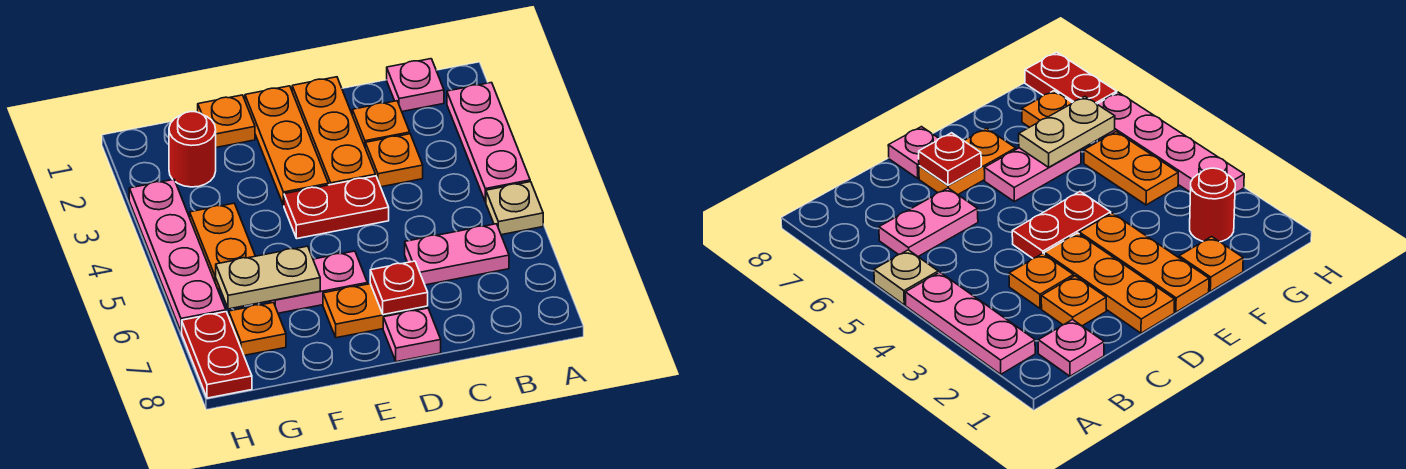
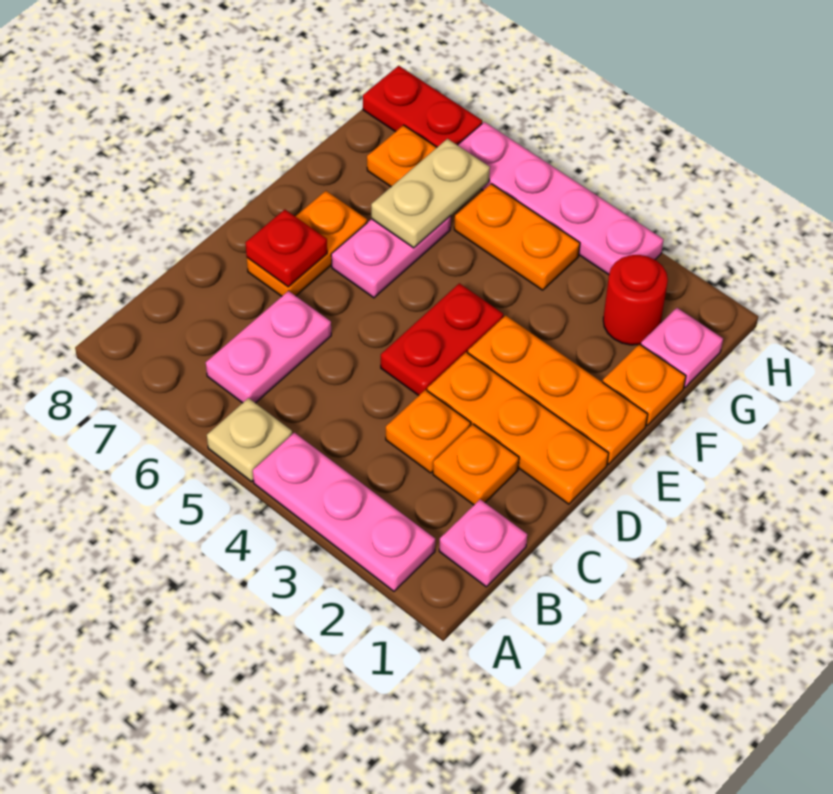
pink plate D8 level 1 -> pink plate G1 level 1

